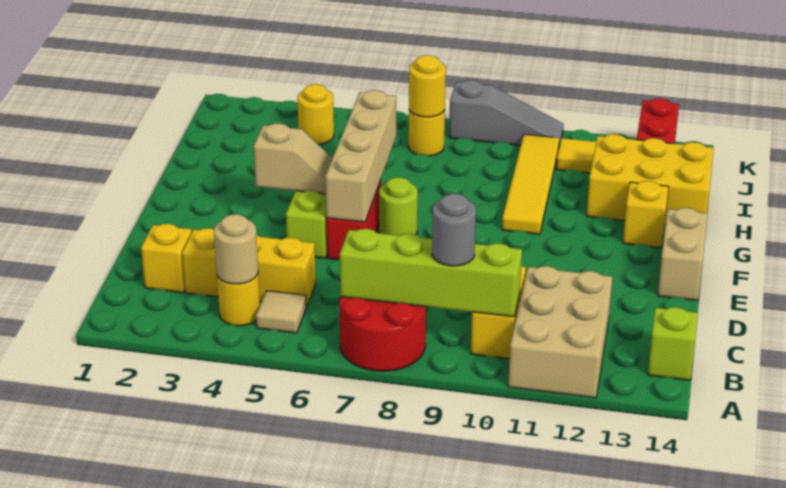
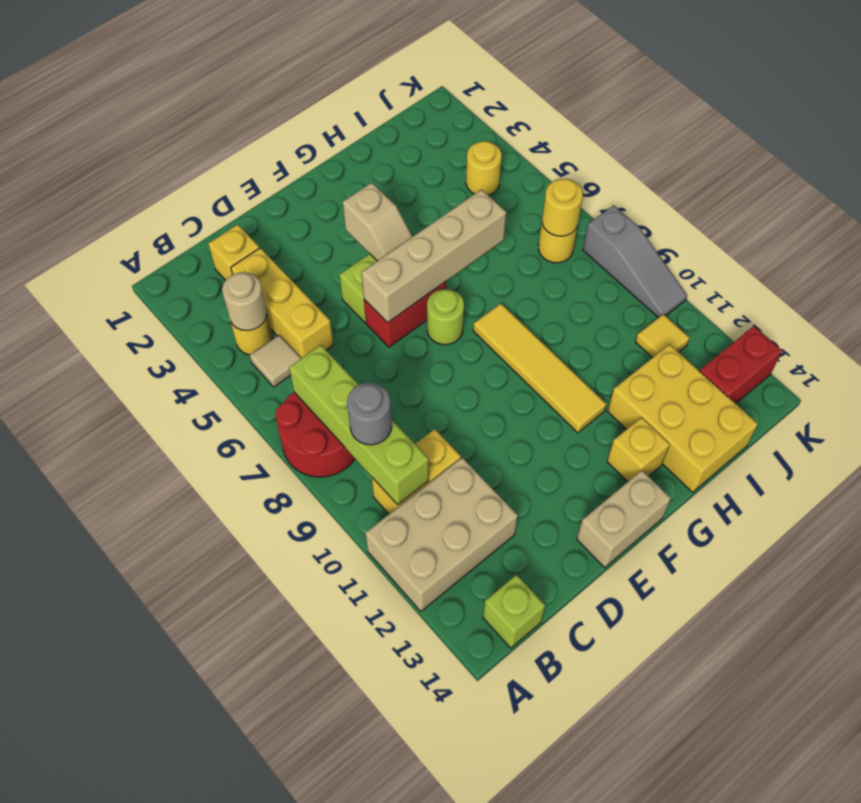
yellow tile G10:J10 level 1 -> yellow tile G8:G11 level 1

